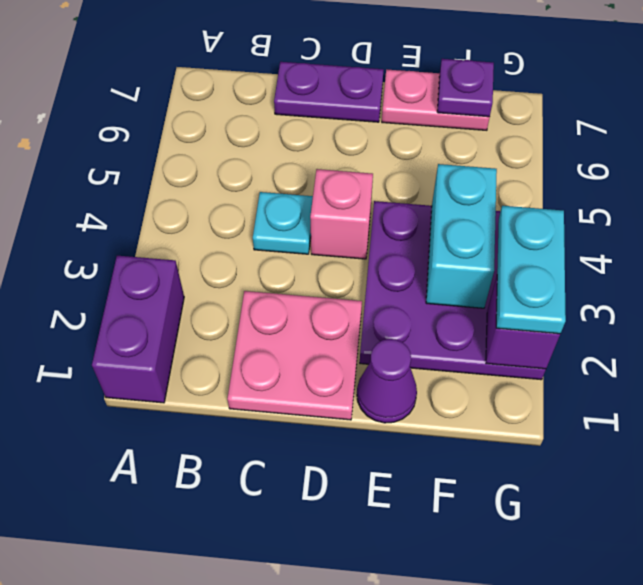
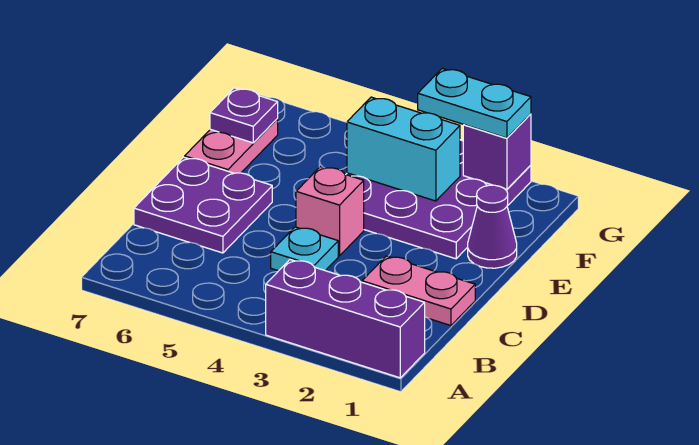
purple brick A1:A2 level 1 -> purple brick A1:A3 level 1
pink plate C1:D2 level 1 -> pink plate C1:C2 level 1
purple plate C7:D7 level 1 -> purple plate C6:D7 level 1

